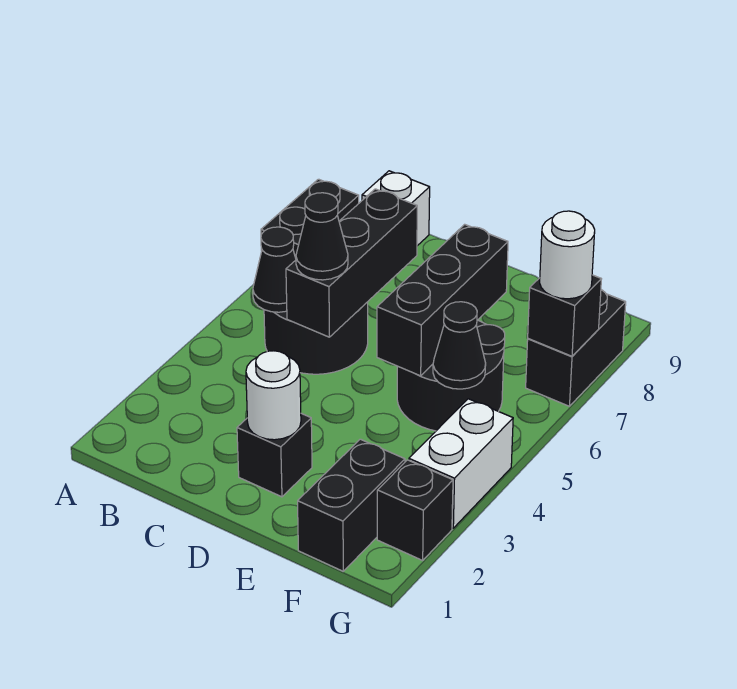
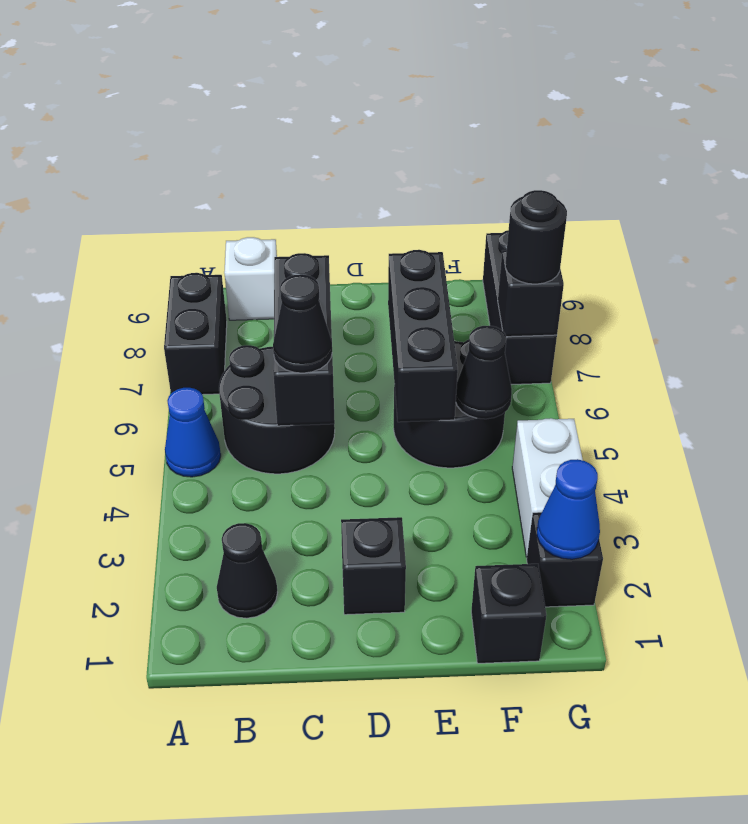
none -> blue cone A5 level 1
black cone B5 level 2 -> black cone B2 level 1
white round brick D2 level 2 -> none
black brick F1:F2 level 1 -> black brick F1 level 1
none -> blue cone G2 level 2
black brick G7:G8 level 1 -> black brick G7:G9 level 1
white round brick G7 level 3 -> black round brick G7 level 3

